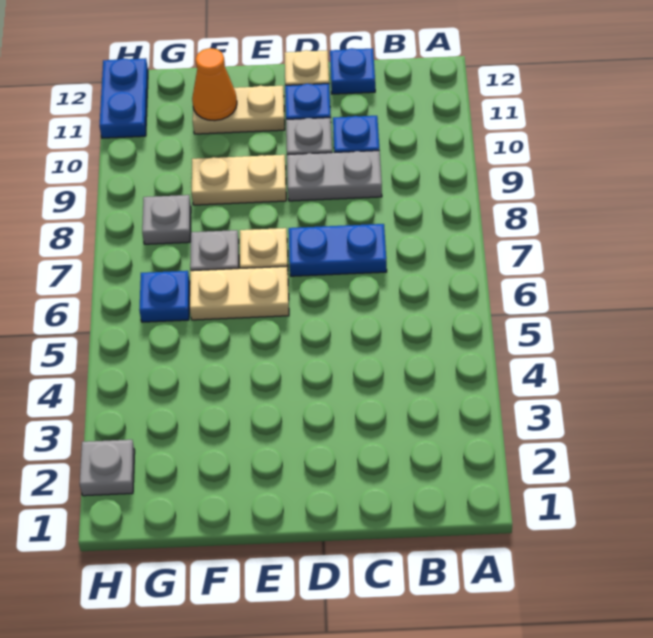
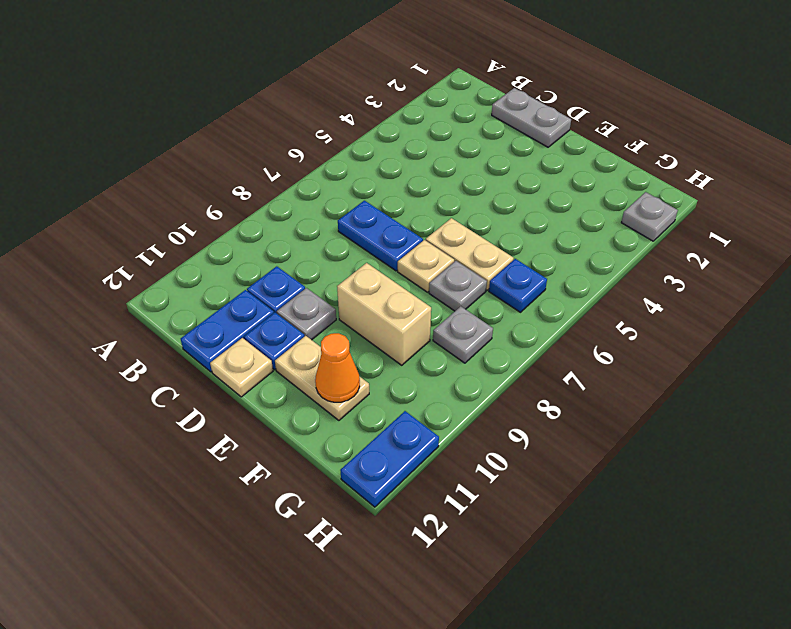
grey plate C9:D9 level 1 -> grey plate C1:D1 level 1
blue plate C12 level 1 -> blue plate C11:C12 level 1
tan plate E9:F9 level 1 -> tan brick E9:F9 level 1

